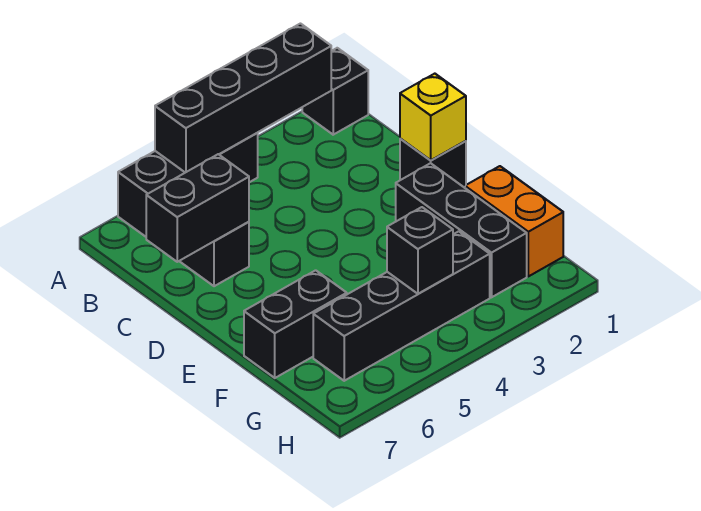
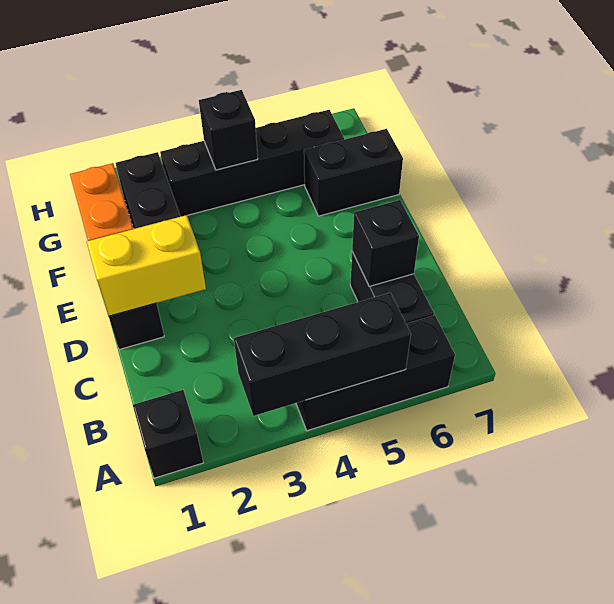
black brick A2:A5 level 2 -> black brick A3:A5 level 2
black brick C6:C7 level 2 -> black brick C6 level 2
yellow brick D1 level 2 -> yellow brick D1:D2 level 2

